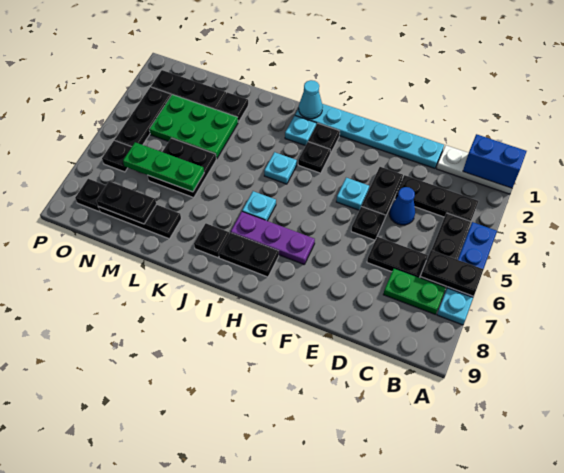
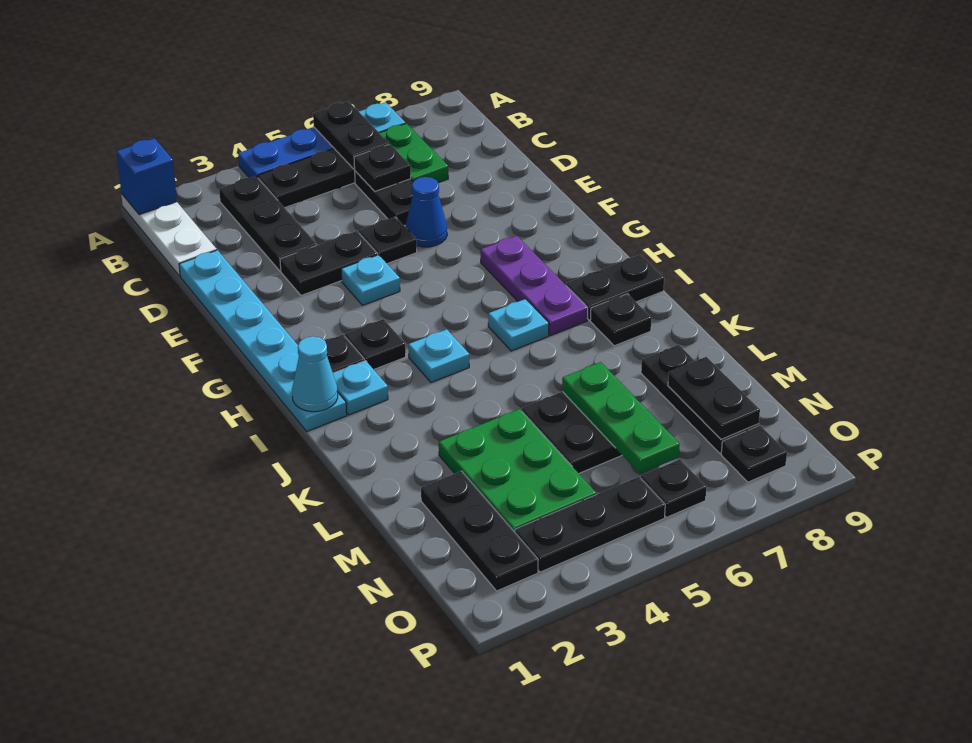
blue brick A1:B1 level 2 -> blue brick A1 level 2
blue cone D4 level 1 -> blue cone E6 level 1
black plate H8:I8 level 1 -> black plate I8:I9 level 1
black plate L2 level 1 -> black plate C6 level 2

